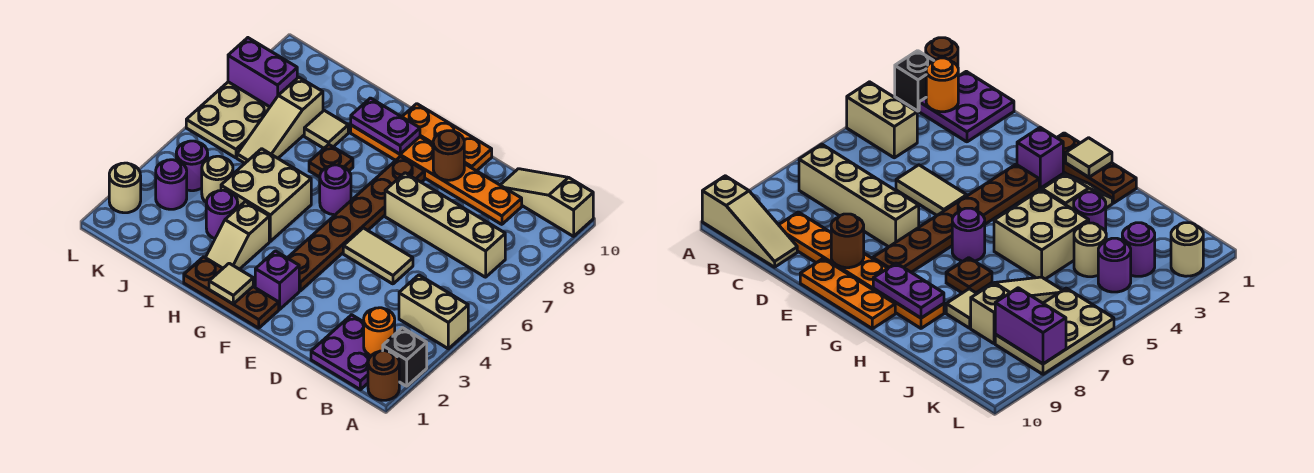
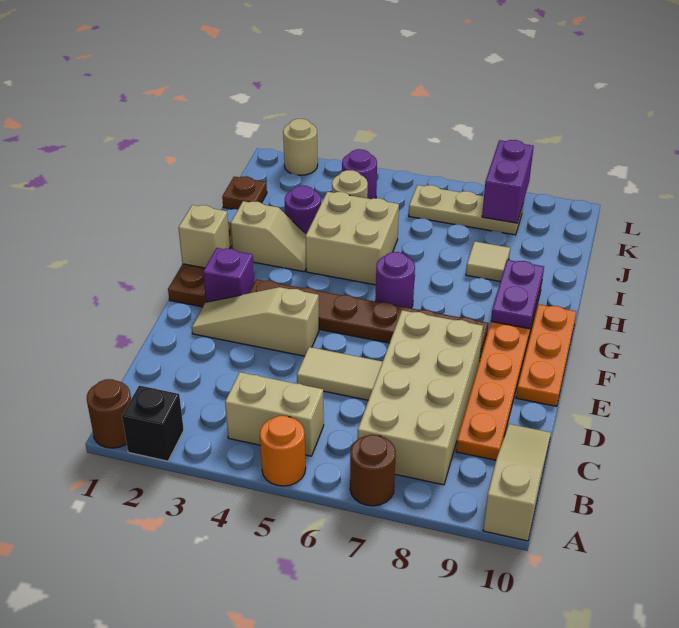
tan brick A4:B4 level 1 -> tan brick B4:B5 level 1
purple plate B1:C2 level 1 -> none
orange round brick B2 level 2 -> orange round brick A5 level 1
tan brick B7:E7 level 1 -> tan brick B7:E8 level 1
tan tile D5:E5 level 1 -> tan tile D5:D6 level 1
brown round brick E9 level 2 -> brown round brick A7 level 1
tan tile G1 level 2 -> tan brick G1 level 2
tan slope H2:H3 level 1 top 3 -> tan slope H2:H3 level 1 top 2
brown plate H7 level 1 -> brown plate J1 level 1
tan slope J6:J8 level 1 top 8 -> tan slope E2:E4 level 1 top 4
purple round brick K3 level 1 -> none
tan plate K6:L8 level 1 -> tan plate K6:K8 level 1

